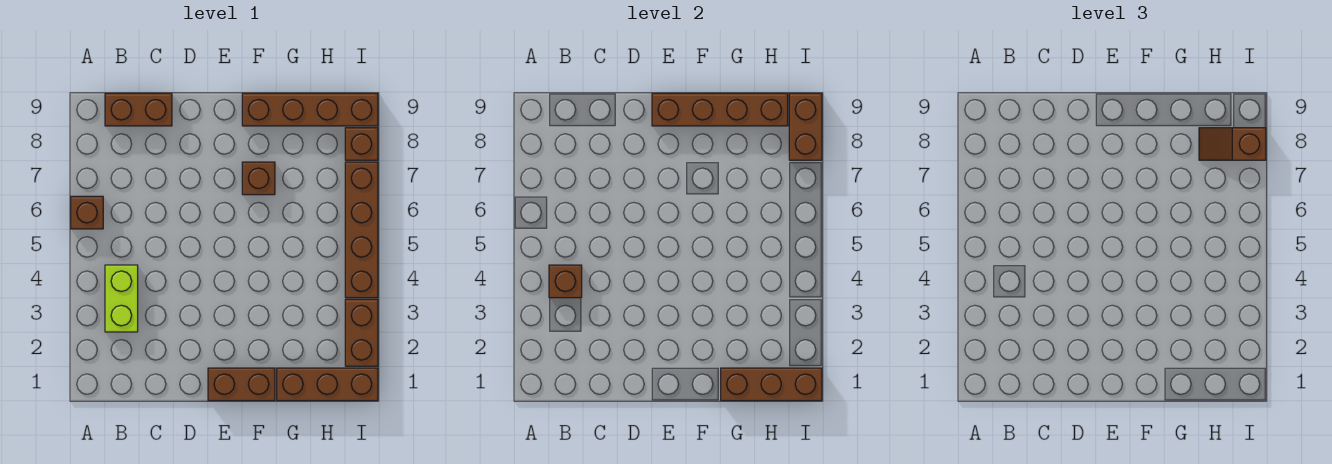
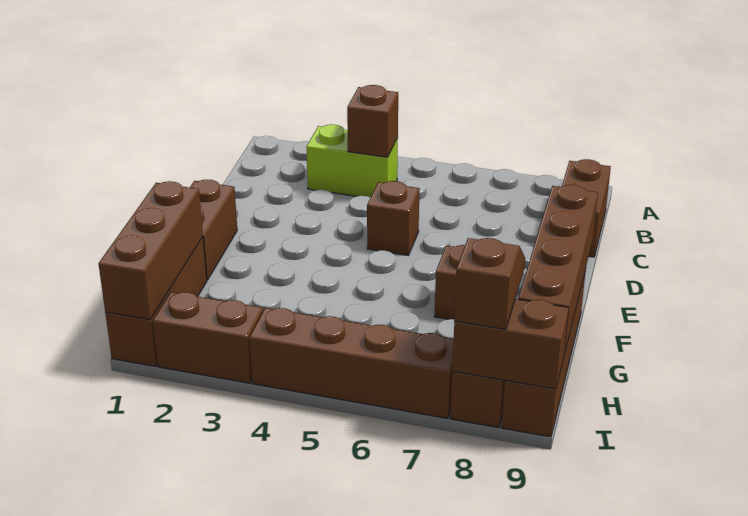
brown brick A6 level 1 -> brown brick D5 level 1

